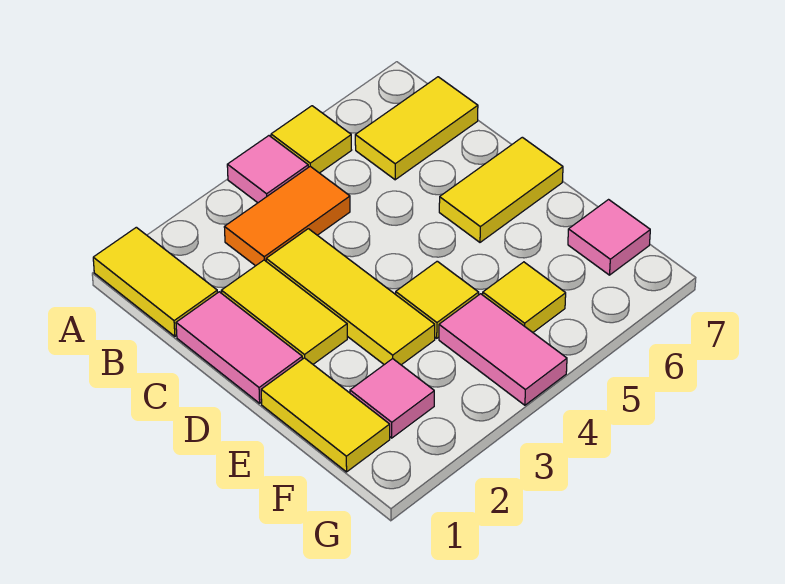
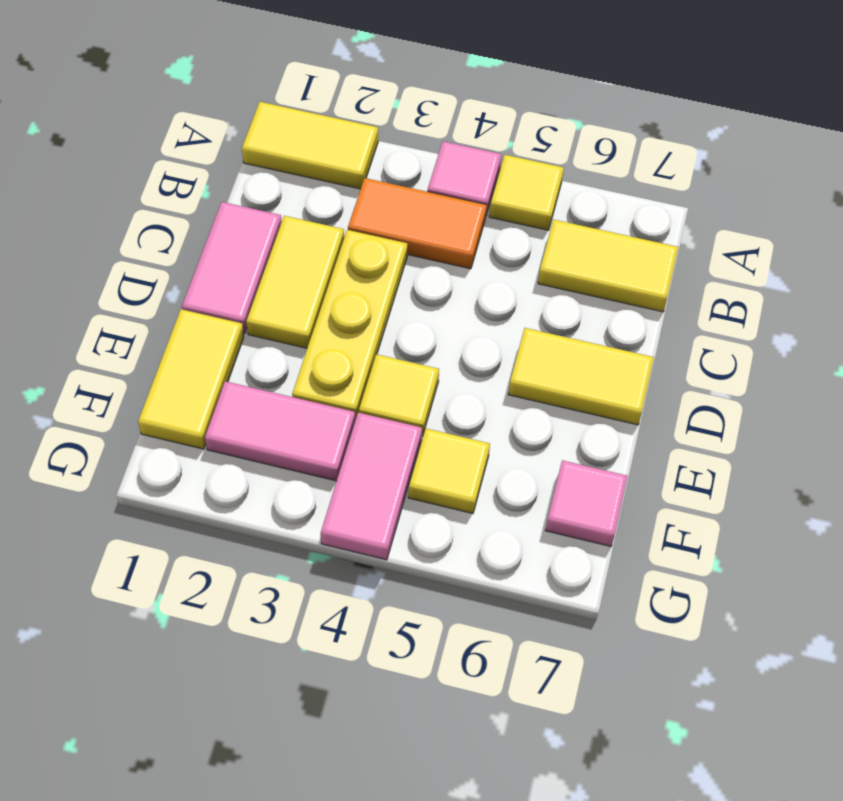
yellow tile A1:B1 level 1 -> yellow tile A1:A2 level 1
yellow tile C3:E3 level 1 -> yellow plate C3:E3 level 1
pink tile F2 level 1 -> pink tile F2:F3 level 1

